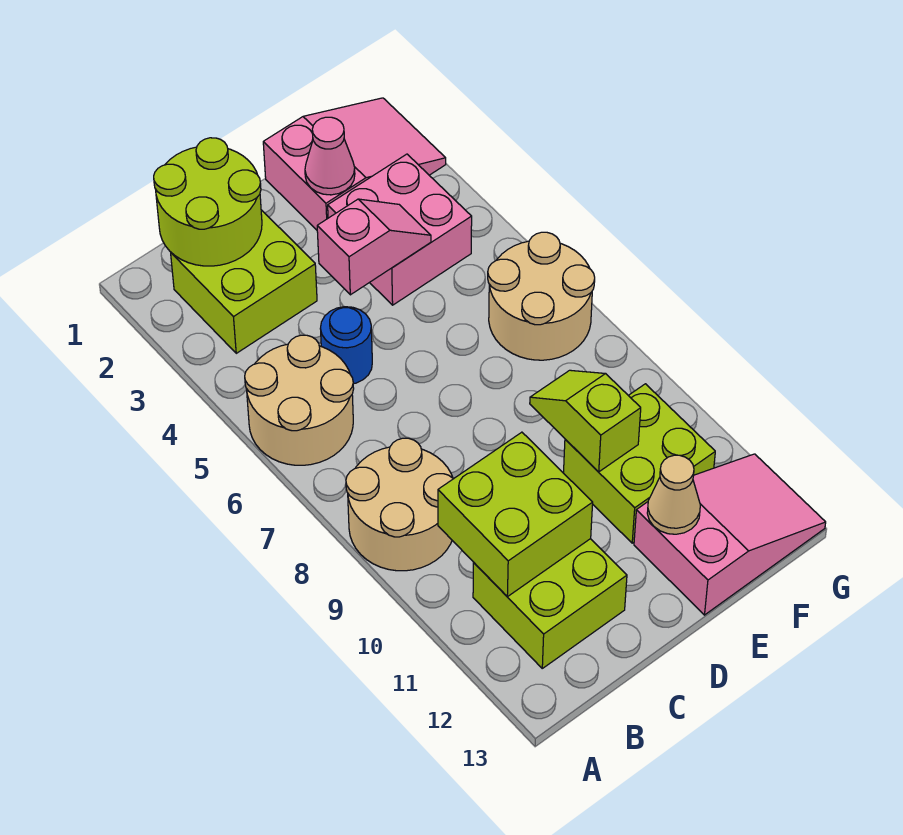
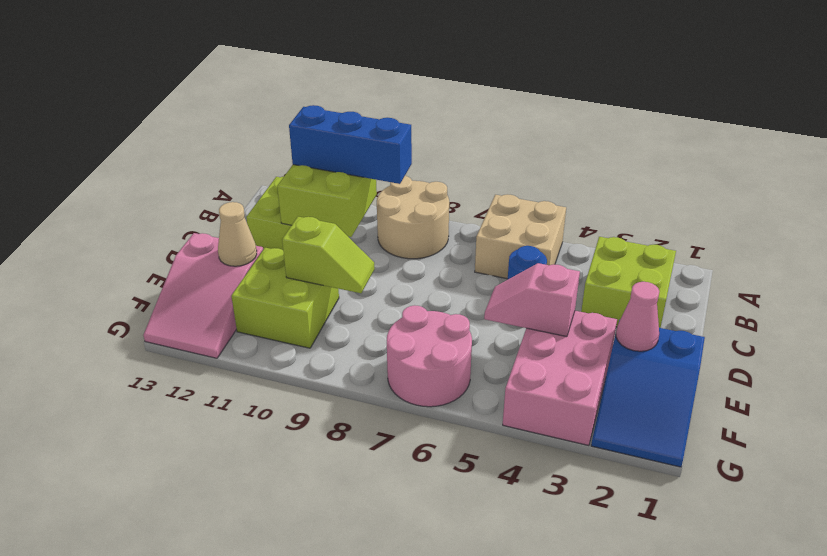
tan round brick A5:B6 level 1 -> tan brick A5:B6 level 1
lime round brick B1:C2 level 2 -> none
none -> blue brick B9:B11 level 3
pink slope D4:E4 level 2 top D -> pink slope E4:E5 level 2 top 4
pink slope E1:G2 level 1 top E -> blue slope E1:G2 level 1 top E
pink brick E3:F4 level 1 -> pink brick E3:G4 level 1
tan round brick F6:G7 level 1 -> pink round brick F6:G7 level 1

